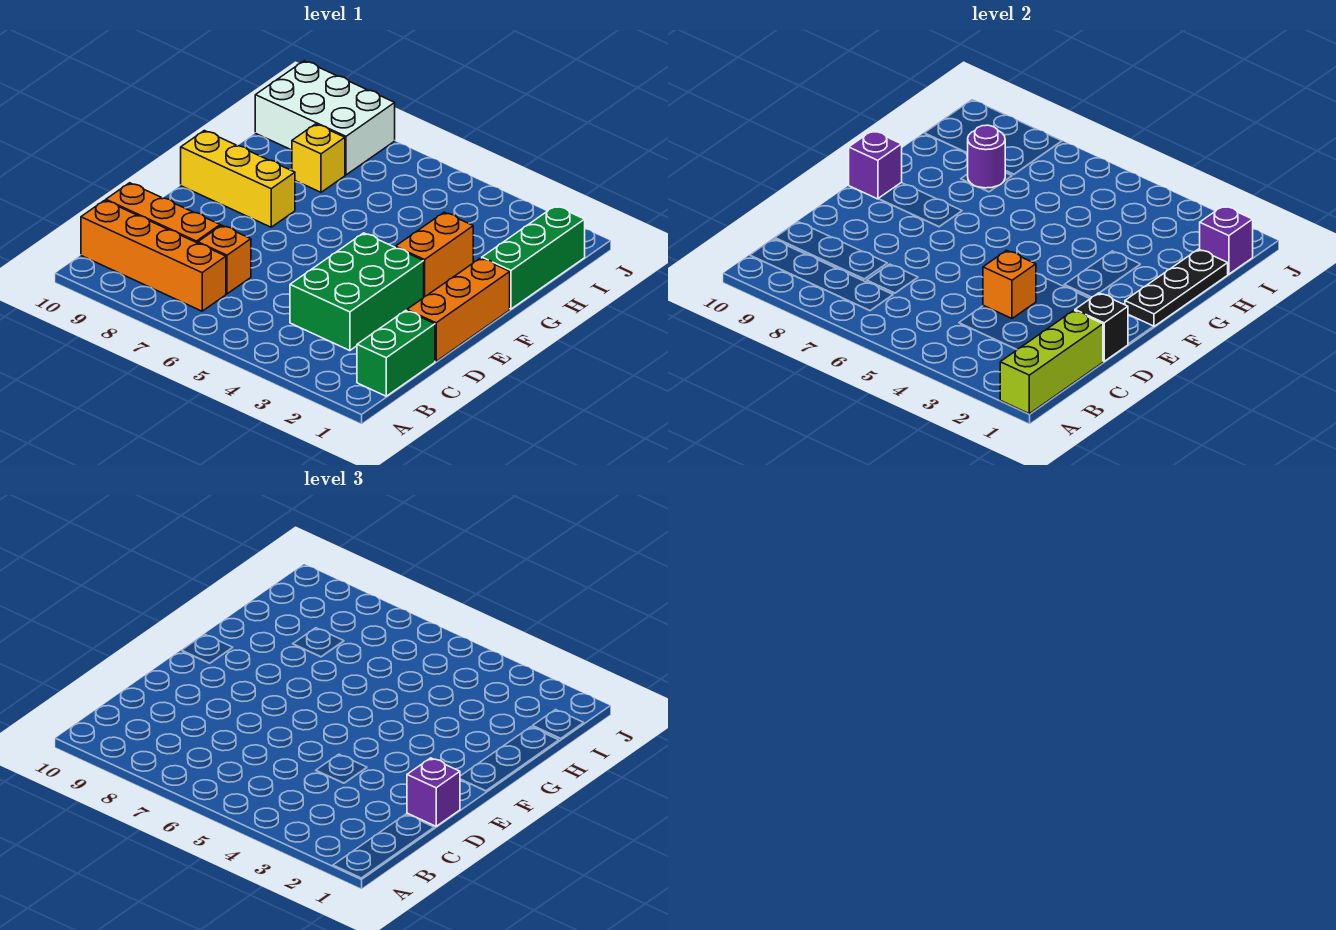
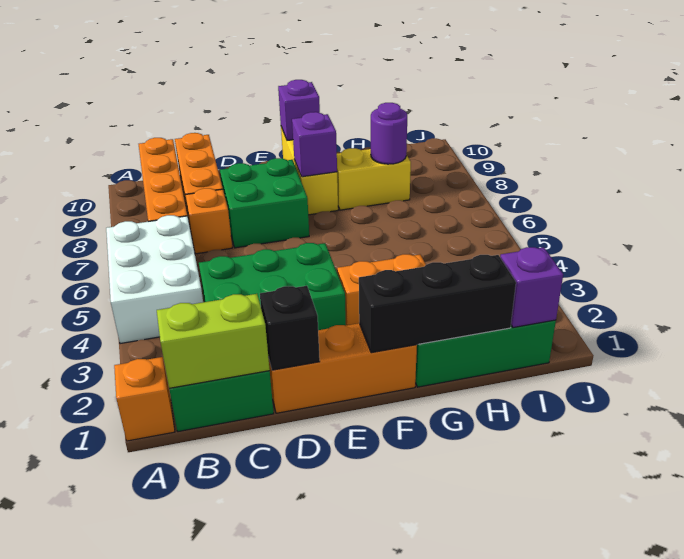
lime brick A1:C1 level 2 -> lime brick B1:C1 level 2
purple brick D1 level 3 -> purple brick F8 level 2
orange brick D4 level 2 -> orange brick A1 level 1
none -> green brick D7:E8 level 1
black plate F1:H1 level 2 -> black brick F1:H1 level 2
yellow brick H8 level 1 -> yellow brick G8:H8 level 1
white brick I8:J10 level 1 -> white brick A4:B6 level 1

